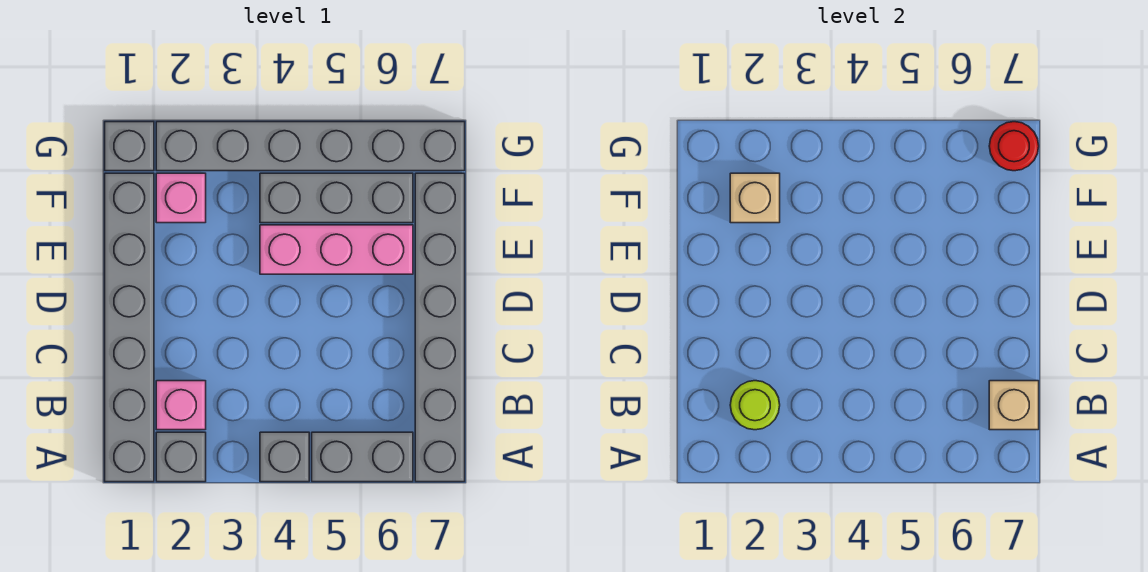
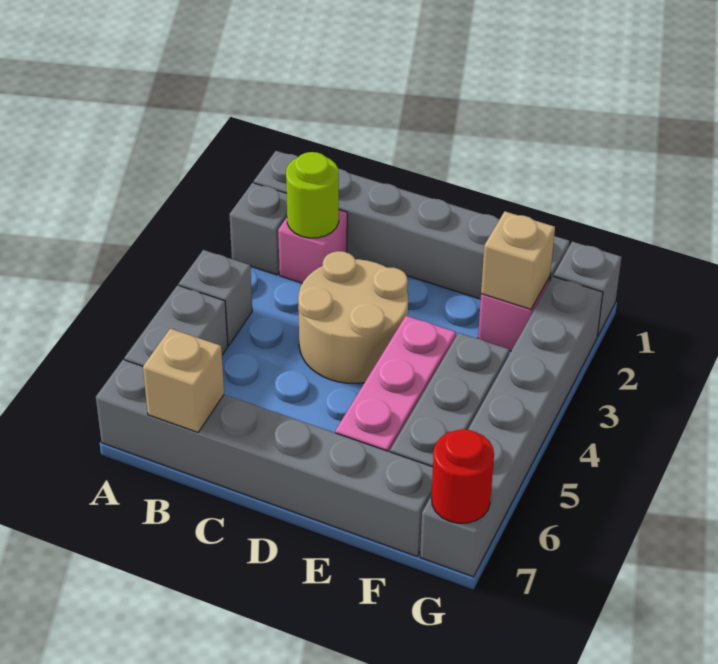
none -> tan round brick C3:D4 level 1

